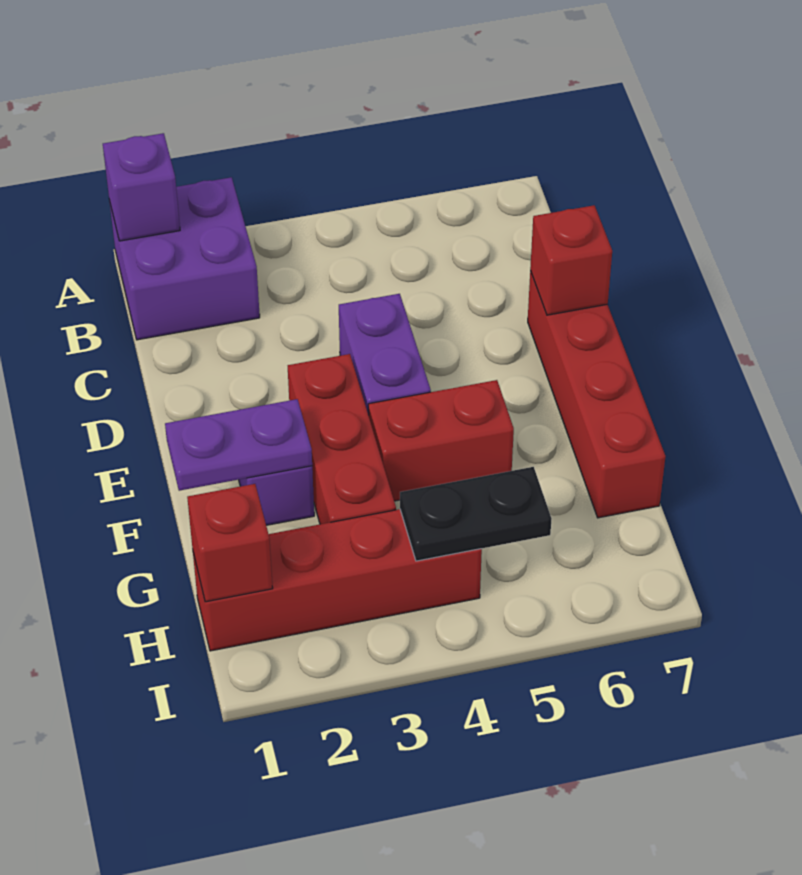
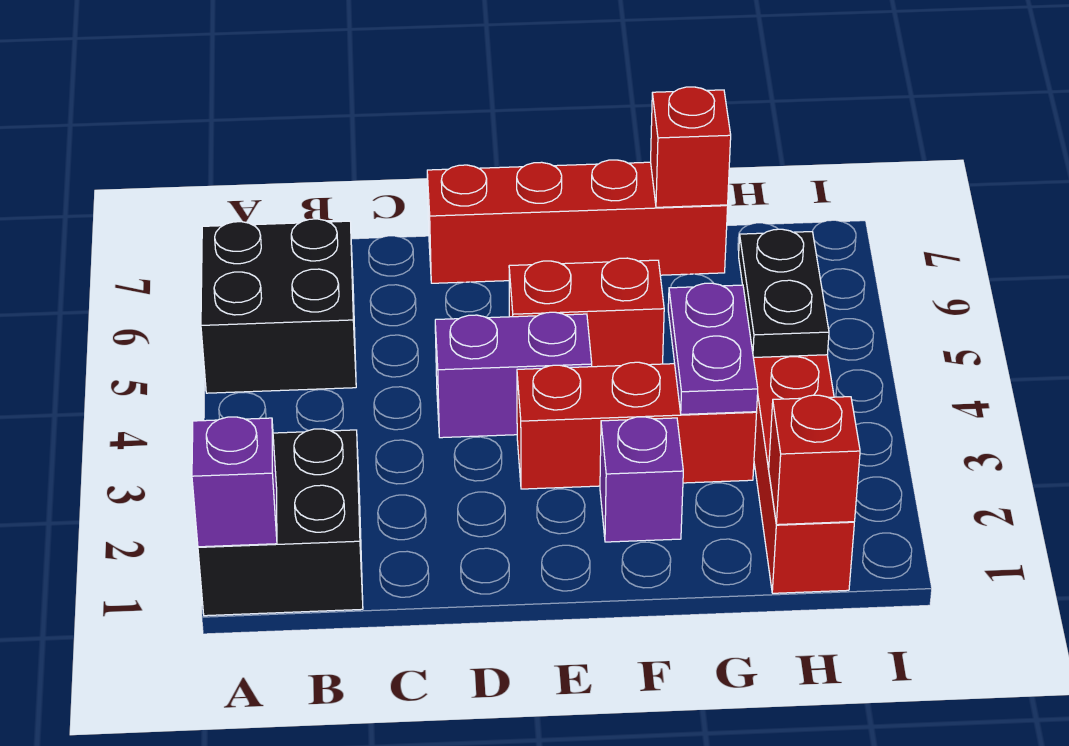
purple brick A1:B2 level 1 -> black brick A1:B2 level 1
none -> black brick A5:B6 level 1
red brick D7 level 2 -> red brick G7 level 2
purple plate F1:F2 level 2 -> purple plate G3:G4 level 2
red brick F4:F5 level 1 -> red brick E5:F5 level 1

